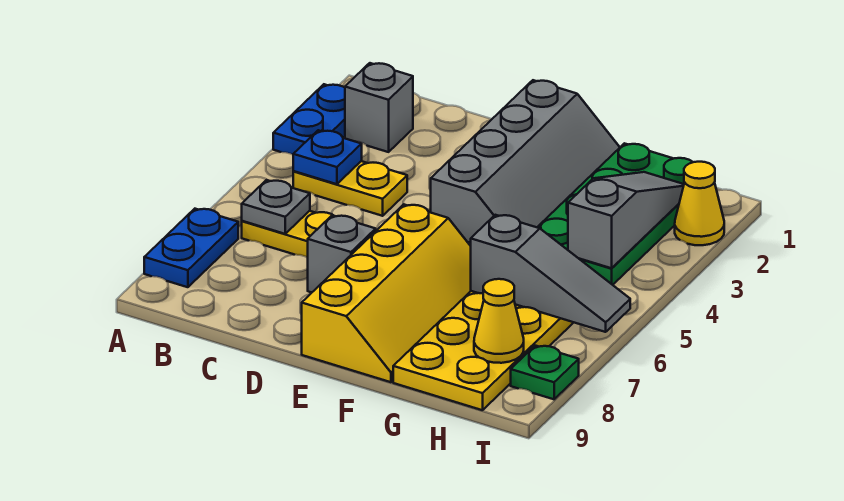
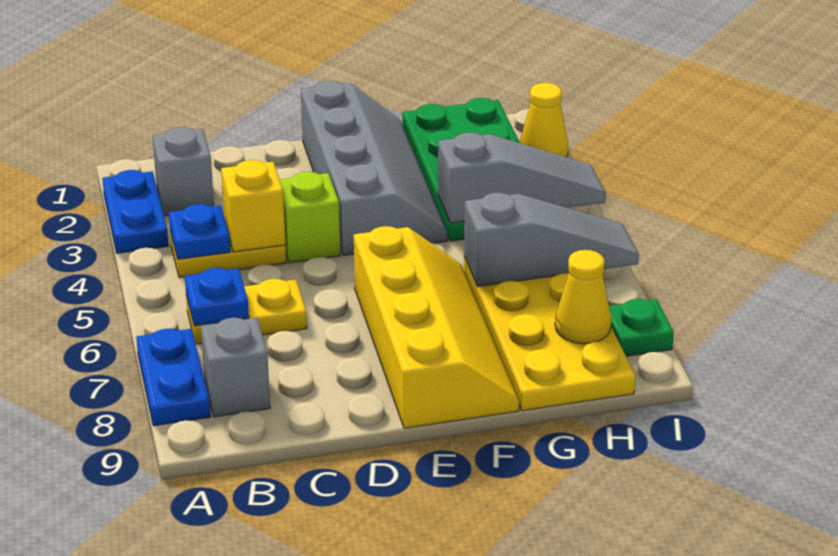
grey plate B6 level 2 -> blue plate B6 level 2
none -> yellow brick C4 level 2
none -> lime brick D4 level 1
grey brick D7 level 1 -> grey brick B8 level 1
grey slope H2:H4 level 2 top 4 -> grey slope G4:I4 level 2 top G

